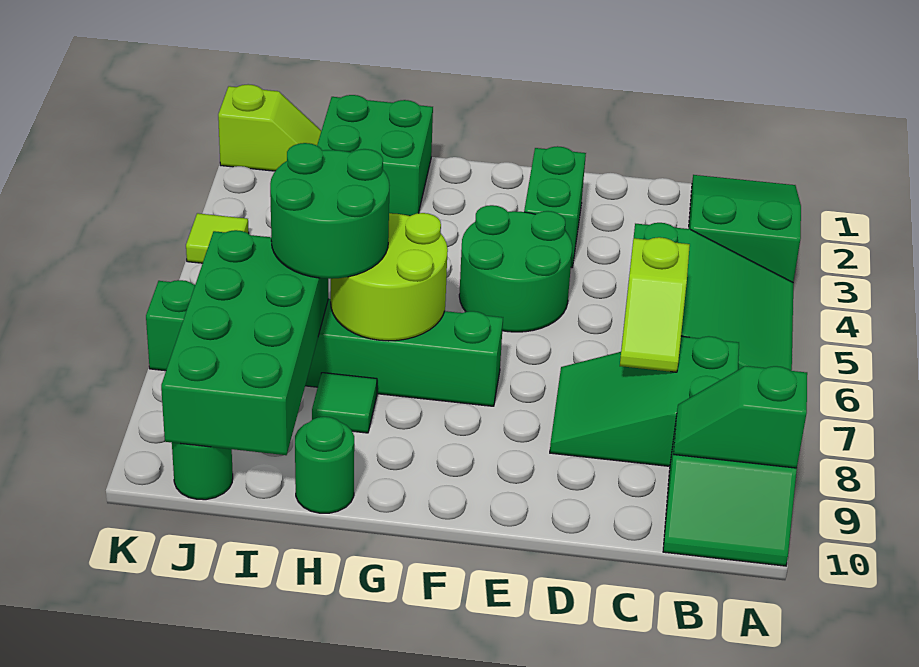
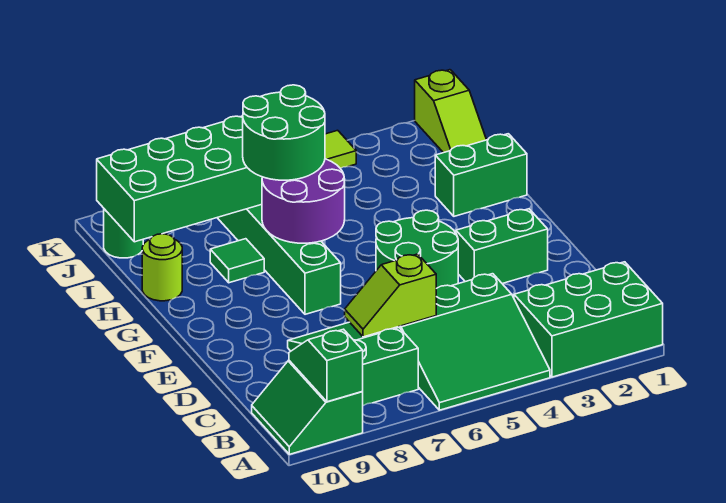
green slope A1:B3 level 1 top 3 -> green brick A1:B3 level 1
lime round brick G6:H7 level 2 -> purple round brick G6:H7 level 2
green brick H1:I2 level 1 -> green brick H1:H2 level 1
green round brick H10 level 1 -> lime round brick H10 level 1

